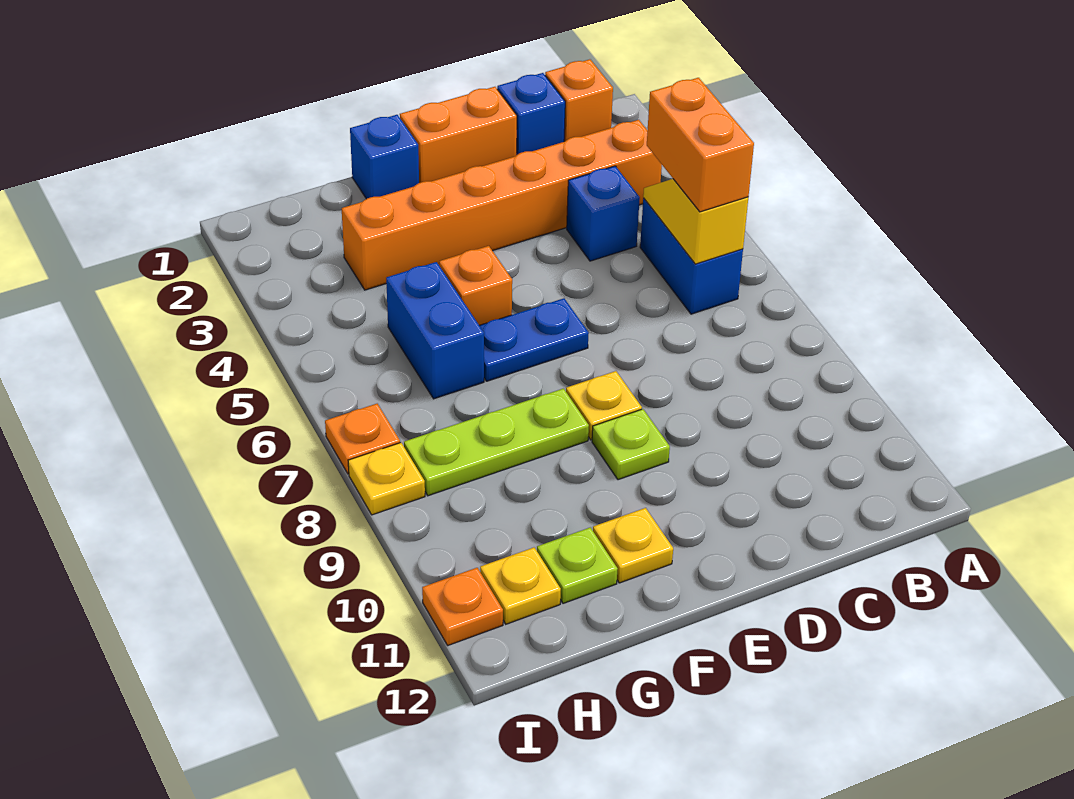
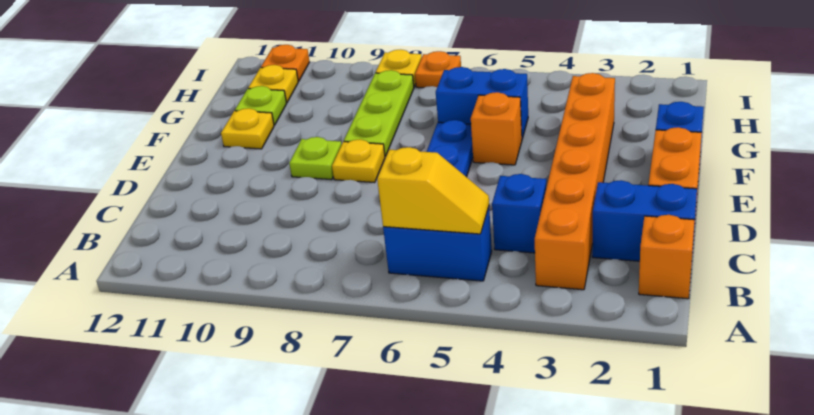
orange brick B5:B6 level 3 -> none
blue brick C1 level 1 -> blue brick C1:C2 level 1

